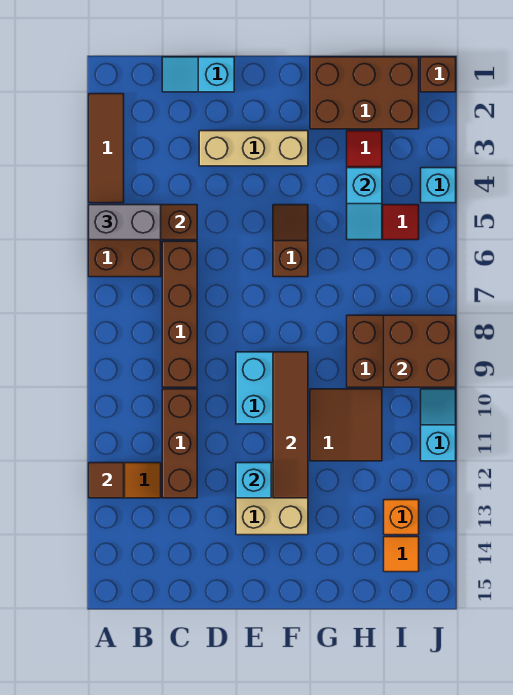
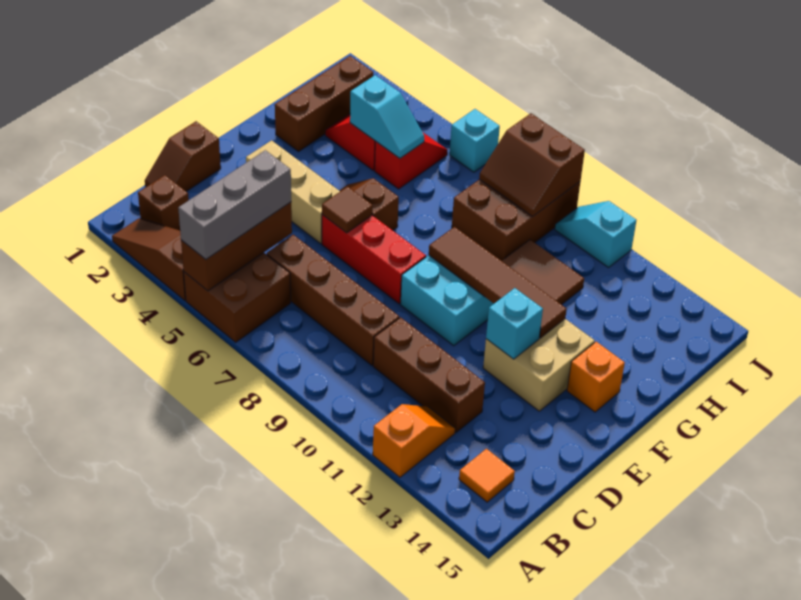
brown tile A2:A4 level 1 -> brown slope A2:A4 level 1 top 4
grey brick A5:B5 level 3 -> grey brick A5:C5 level 3
brown tile A12 level 2 -> brown tile E6 level 2
cyan slope C1:D1 level 1 top D -> brown slope C1:D1 level 1 top D
tan brick D3:F3 level 1 -> tan brick E3:E5 level 1
none -> red brick E6:E8 level 1
brown brick G1:I2 level 1 -> brown brick G2:I2 level 1
brown brick I8:J9 level 2 -> brown slope I8:J9 level 2 top J
orange brick I13 level 1 -> orange brick F14 level 1
orange tile I14 level 1 -> orange tile B14 level 1
brown brick J1 level 1 -> brown brick B2 level 1
cyan brick J4 level 1 -> cyan brick J6 level 1

